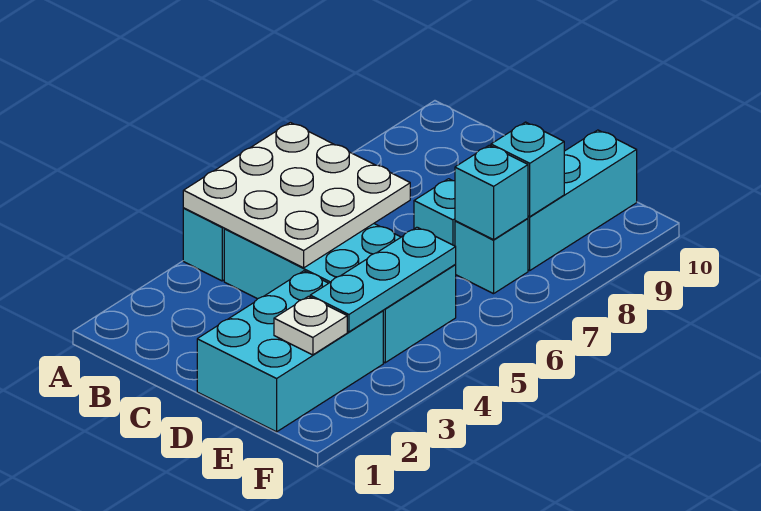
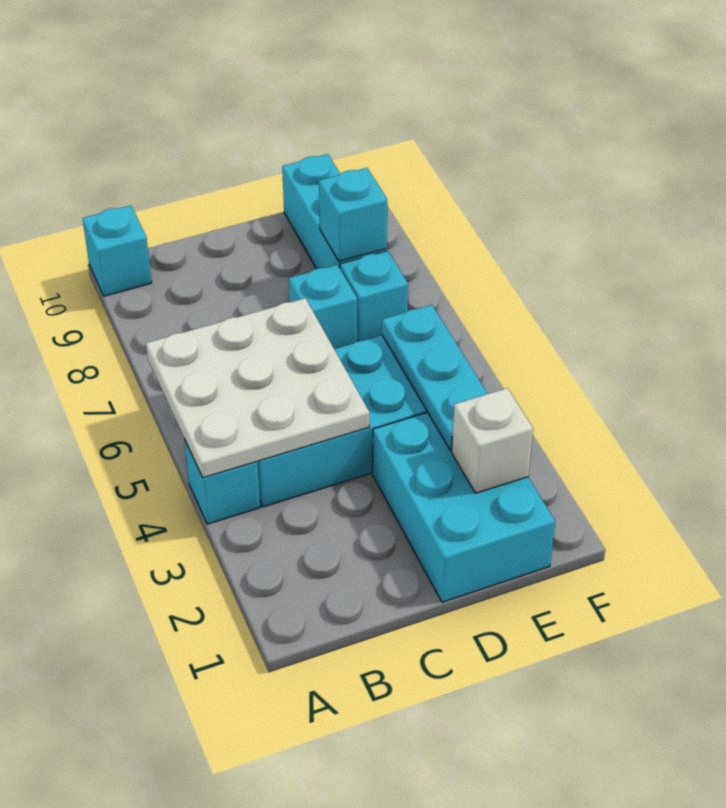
white plate E2 level 2 -> white brick E2 level 2
cyan brick E7 level 2 -> cyan brick A10 level 1

